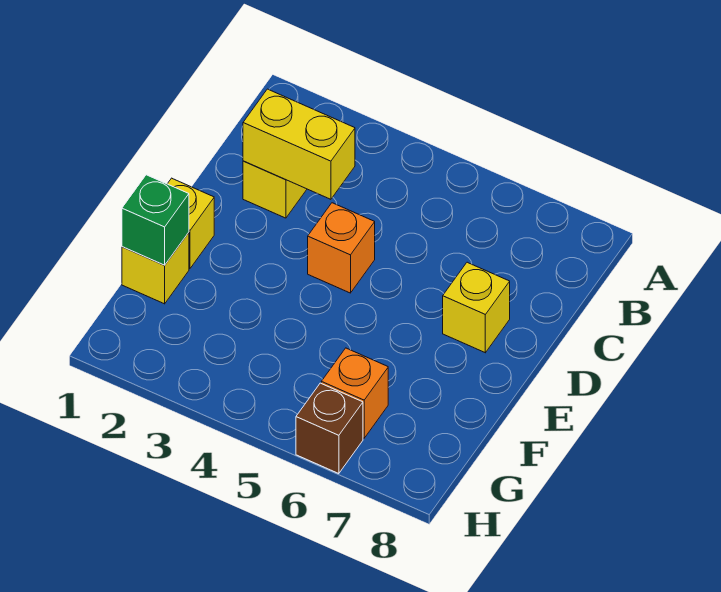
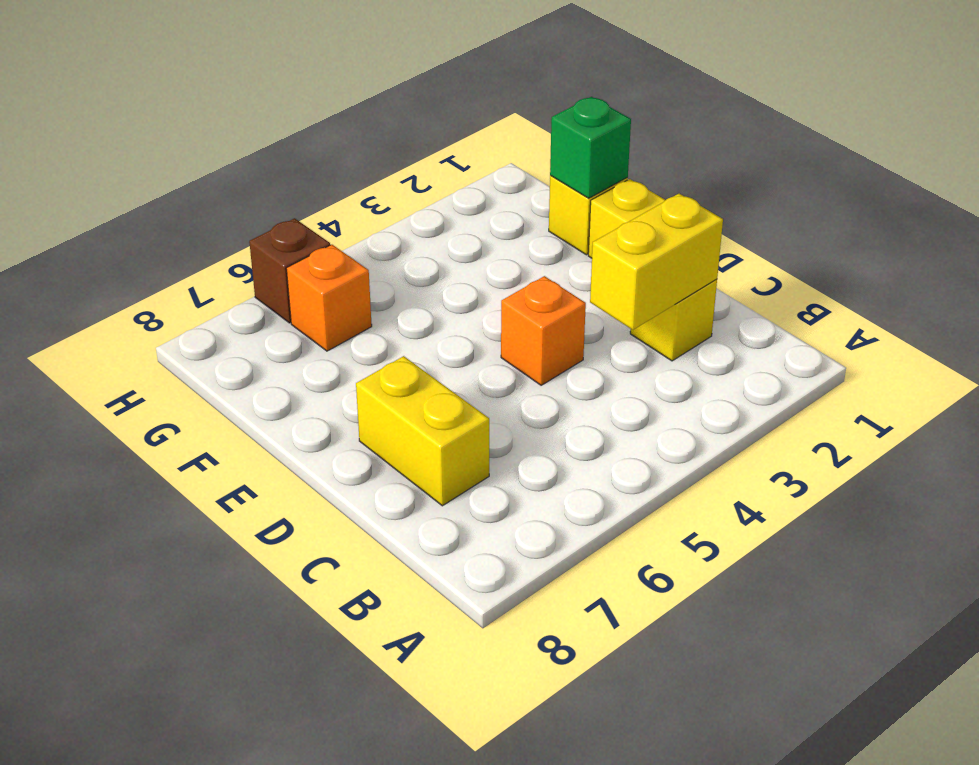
yellow brick D7 level 1 -> yellow brick C7:D7 level 1

